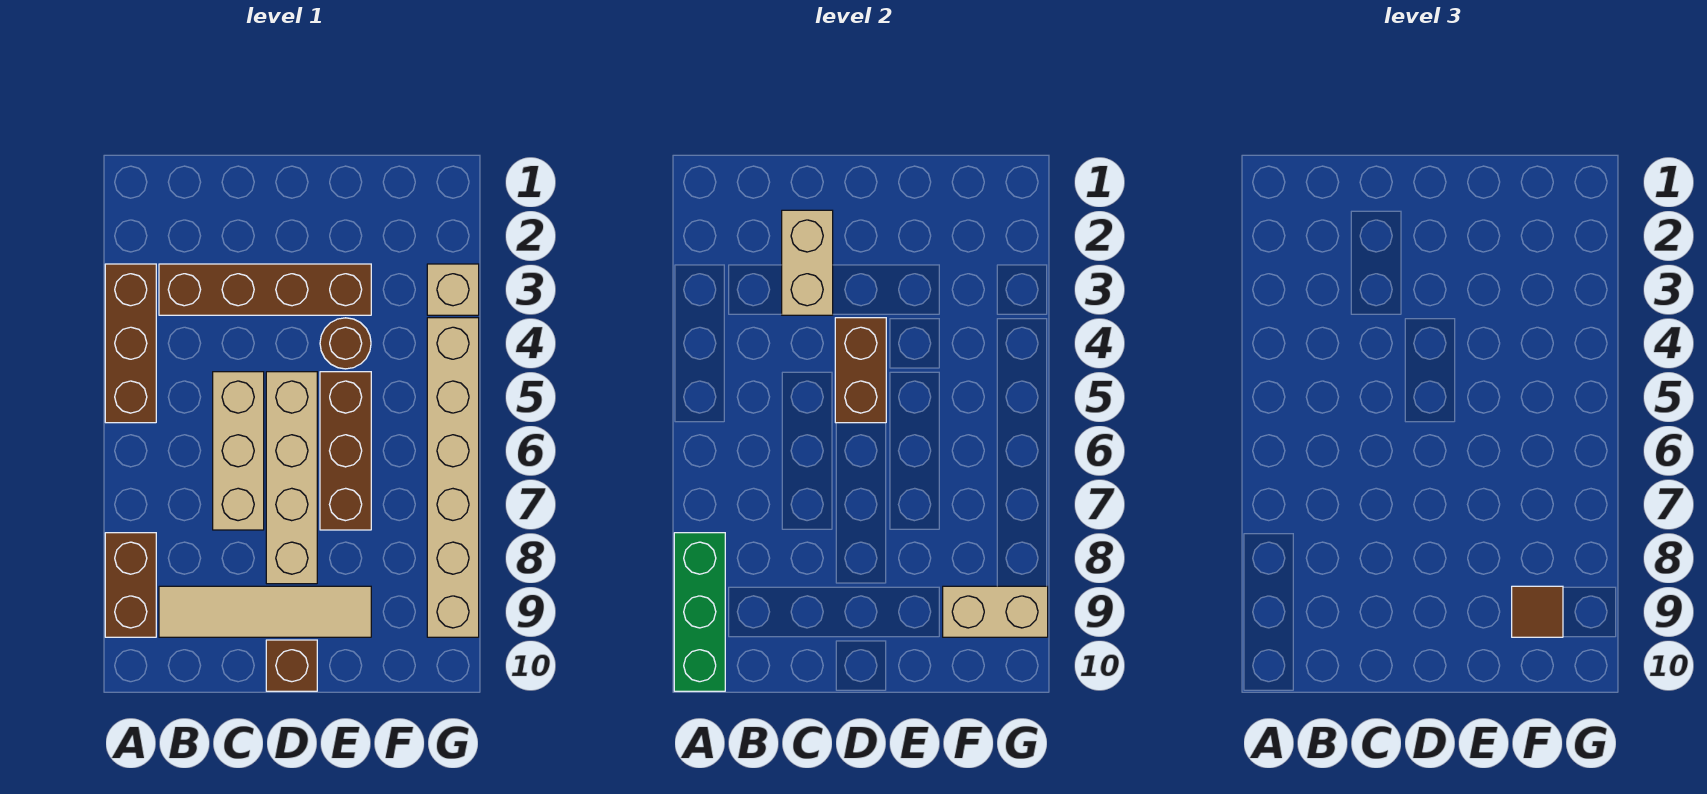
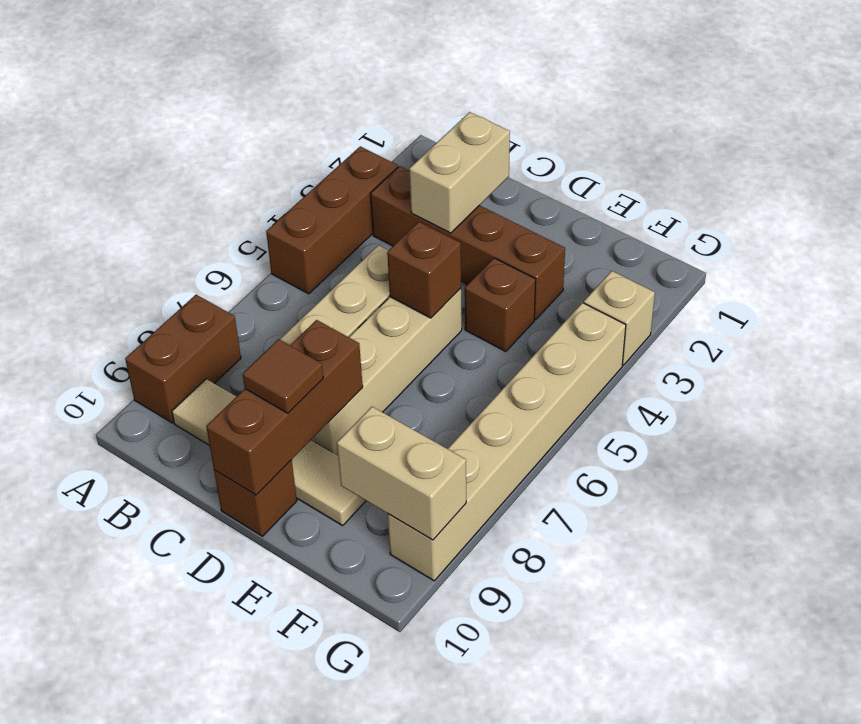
green brick A8:A10 level 2 -> none
brown brick D4:D5 level 2 -> brown brick D5 level 2
brown round brick E4 level 1 -> brown brick E4 level 1
brown brick E5:E7 level 1 -> brown brick D8:D10 level 2
brown tile F9 level 3 -> brown tile D9 level 3

